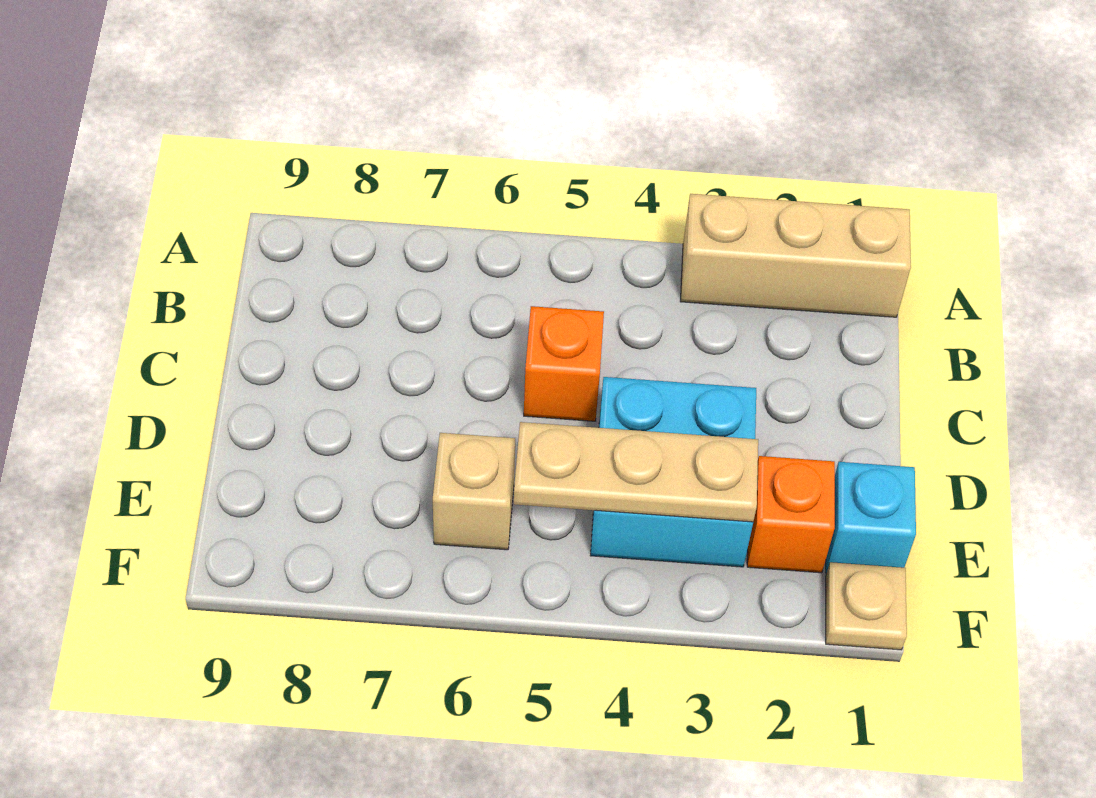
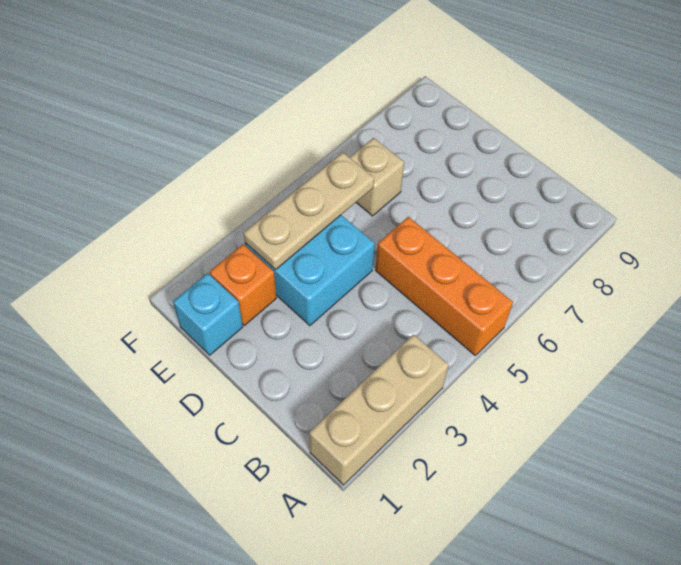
orange brick C5 level 1 -> orange brick A5:C5 level 1
tan plate F1 level 1 -> none

